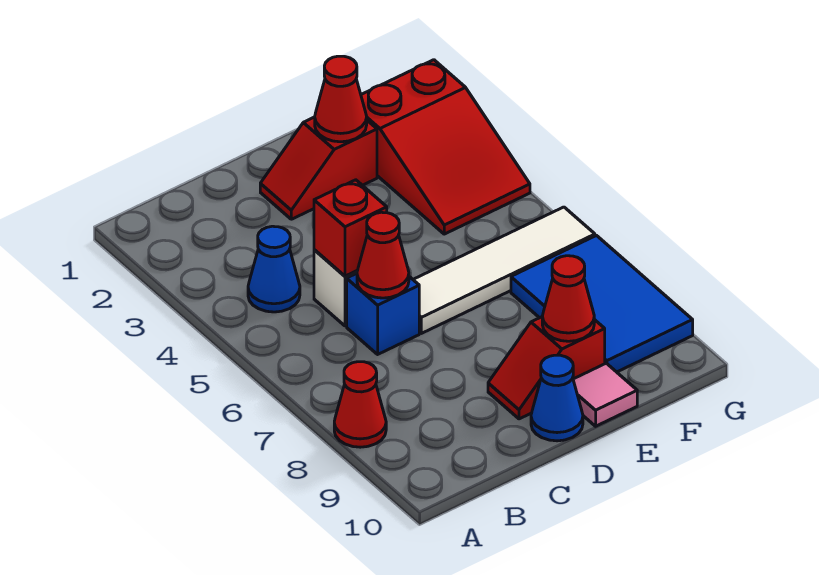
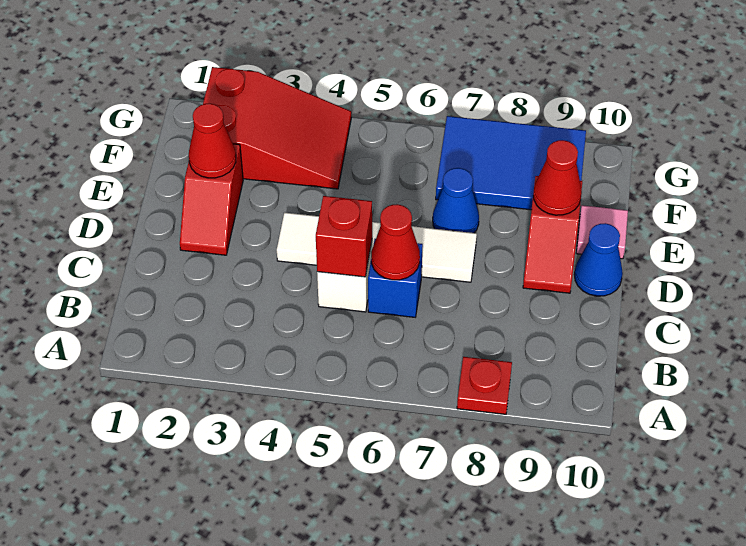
red cone A8 level 1 -> red plate A8 level 1
blue cone B4 level 1 -> blue cone E7 level 1
white tile D6:G6 level 1 -> white tile D4:D7 level 1

